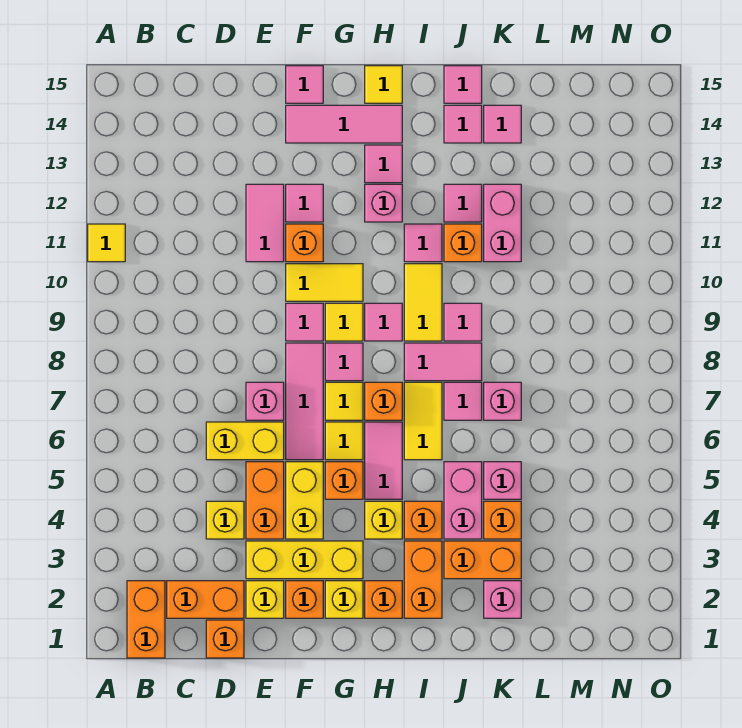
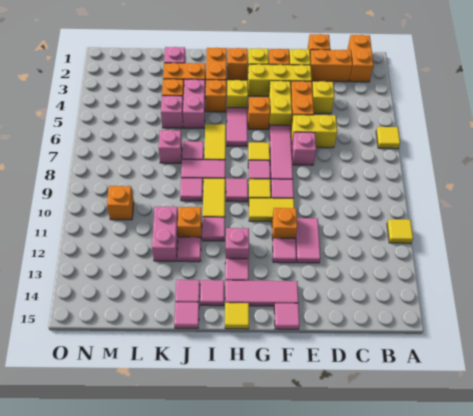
yellow tile G6 level 1 -> yellow tile A6 level 1
orange brick H7 level 1 -> orange brick M10 level 1
pink tile K14 level 1 -> pink tile I14 level 1

